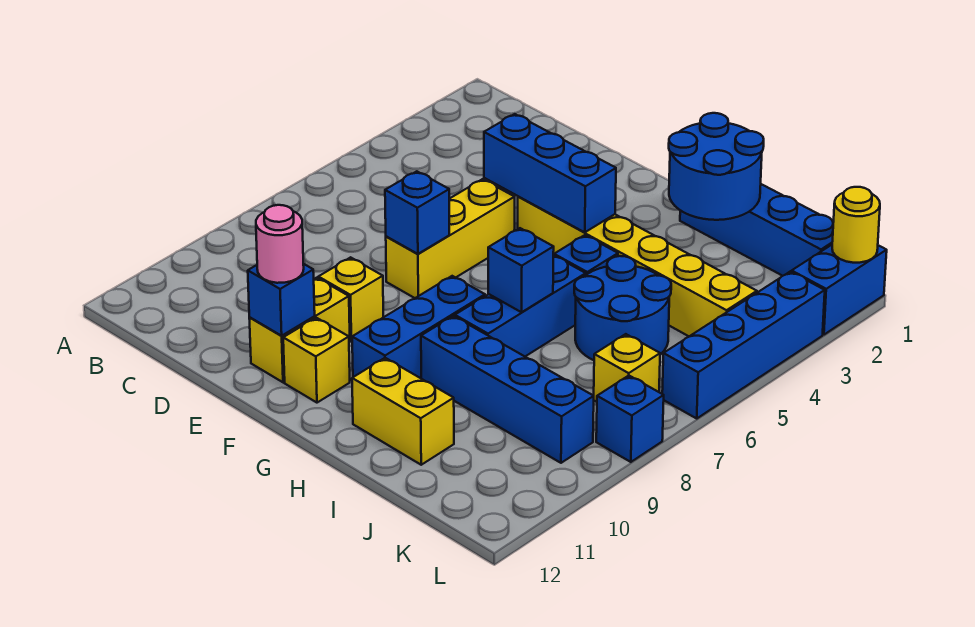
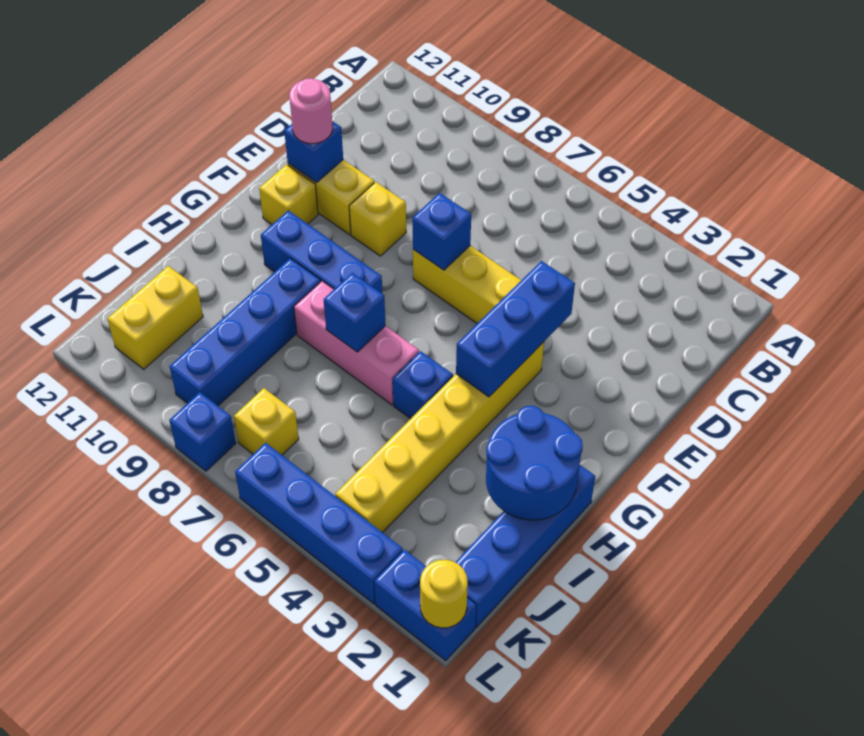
blue brick H6:H8 level 1 -> pink brick H6:H8 level 1
yellow brick H11:I11 level 1 -> yellow brick J11:K11 level 1
blue round brick I5:J6 level 1 -> none

